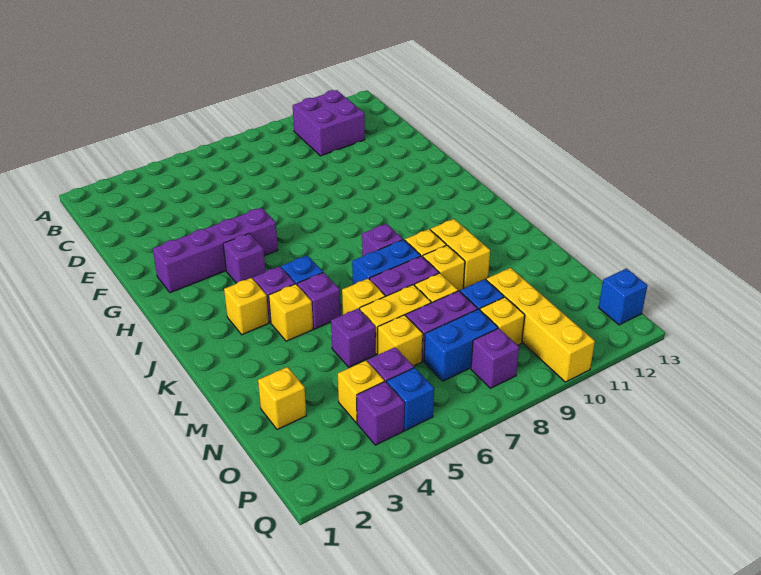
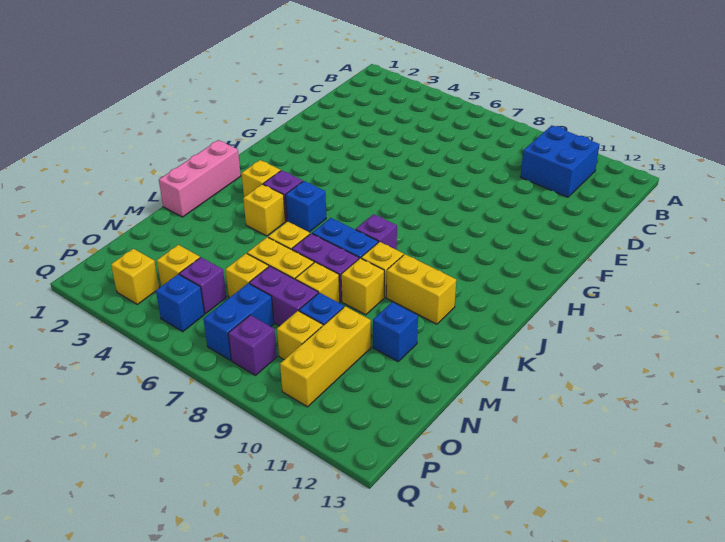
purple brick B10:C11 level 1 -> blue brick B10:C11 level 1
purple brick G2:G5 level 1 -> none
purple brick H4 level 1 -> none
none -> pink brick J1:L1 level 1
purple brick K5 level 1 -> none
yellow brick K10:L10 level 1 -> yellow brick K10:K11 level 1
purple brick M5 level 1 -> none
yellow brick N2 level 1 -> yellow brick P3 level 1
yellow brick N10:Q10 level 1 -> yellow brick N10:P10 level 1
blue brick O7:O8 level 1 -> blue brick O7:P7 level 1
purple brick P4 level 1 -> none
blue brick P13 level 1 -> blue brick M11 level 1

